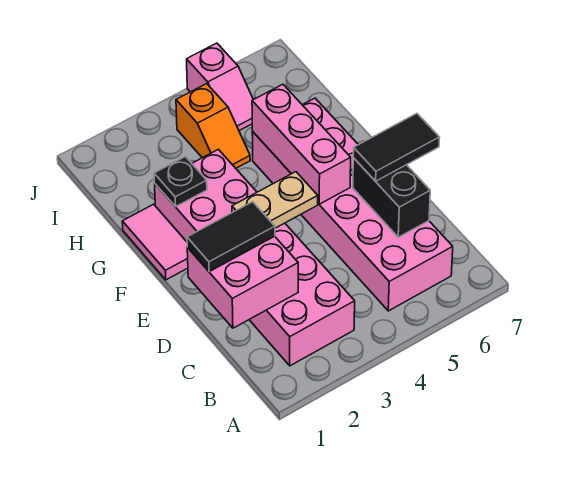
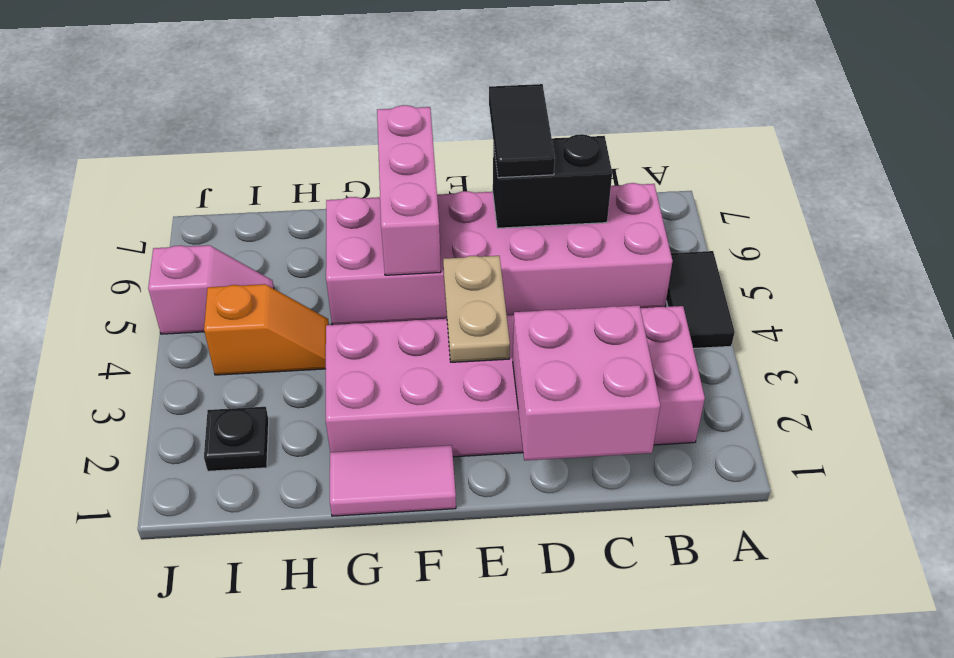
black tile D1:D2 level 3 -> black tile A4:A5 level 1
pink brick E5:G5 level 2 -> pink brick F5:F7 level 2
black plate G2 level 2 -> black plate I2 level 1

